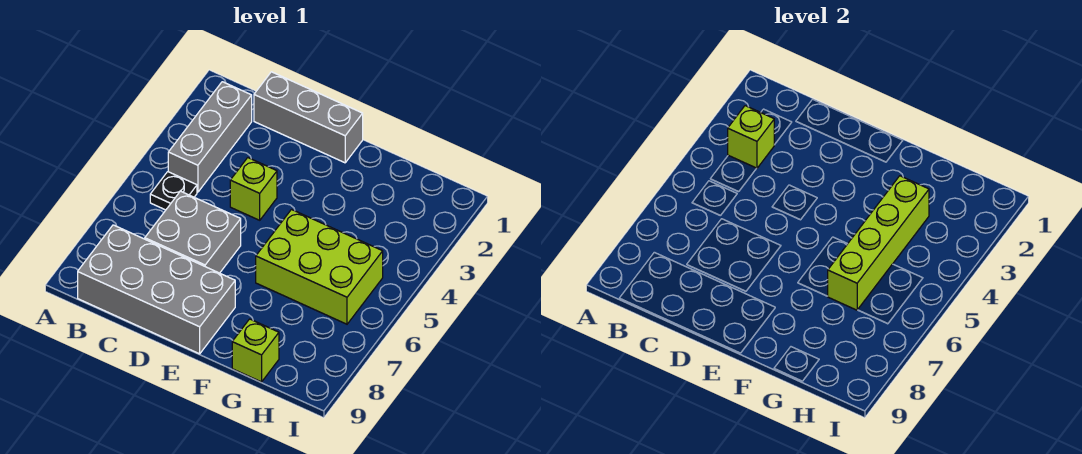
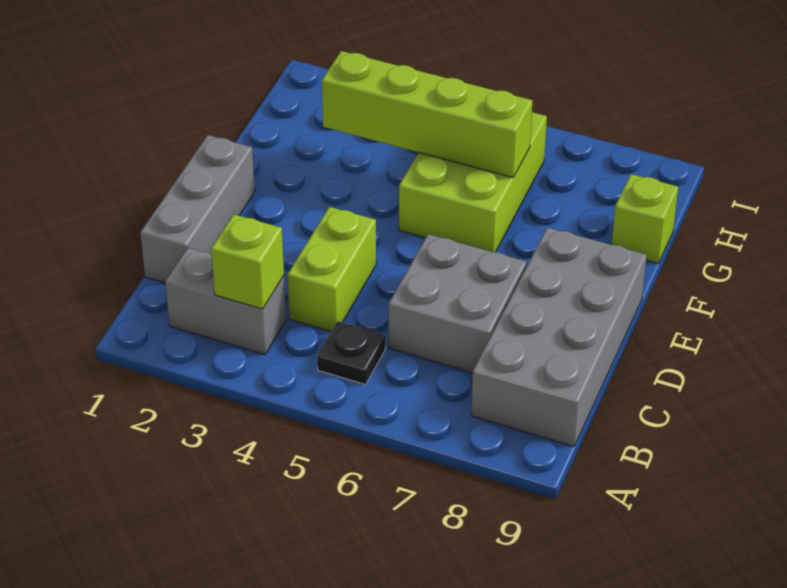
grey brick B2:B4 level 1 -> grey brick B2:B3 level 1
lime brick D4 level 1 -> lime brick C4:D4 level 1

